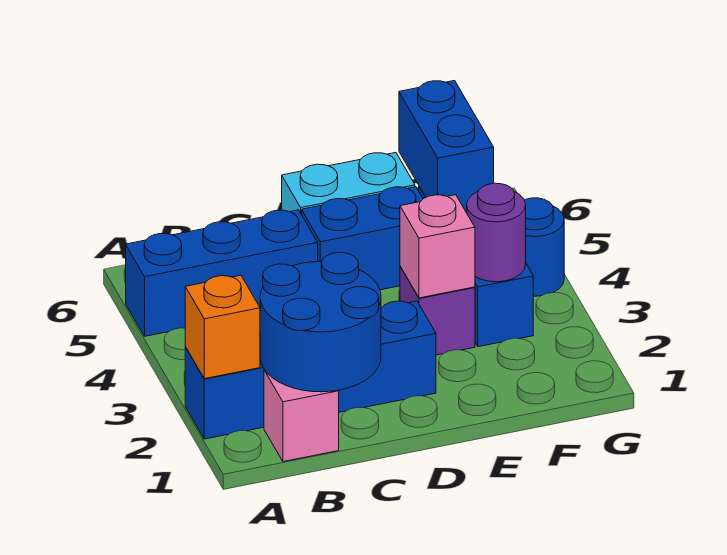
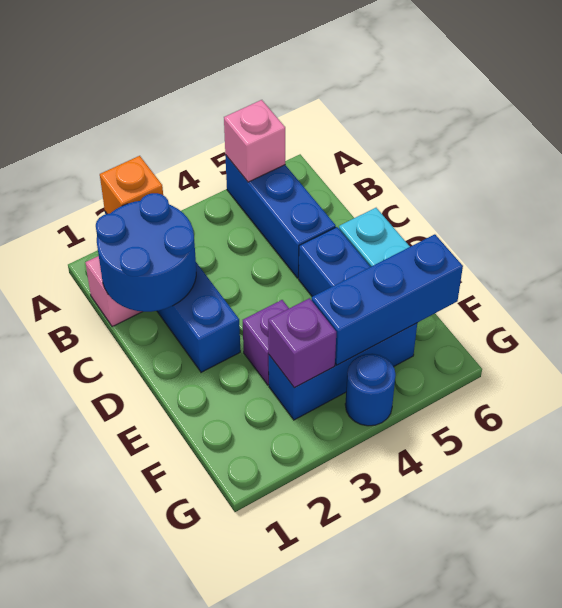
pink brick E3 level 2 -> pink brick A5 level 2
purple round brick F3 level 2 -> purple brick F3 level 2
blue brick F5:F6 level 2 -> blue brick F4:F6 level 2

